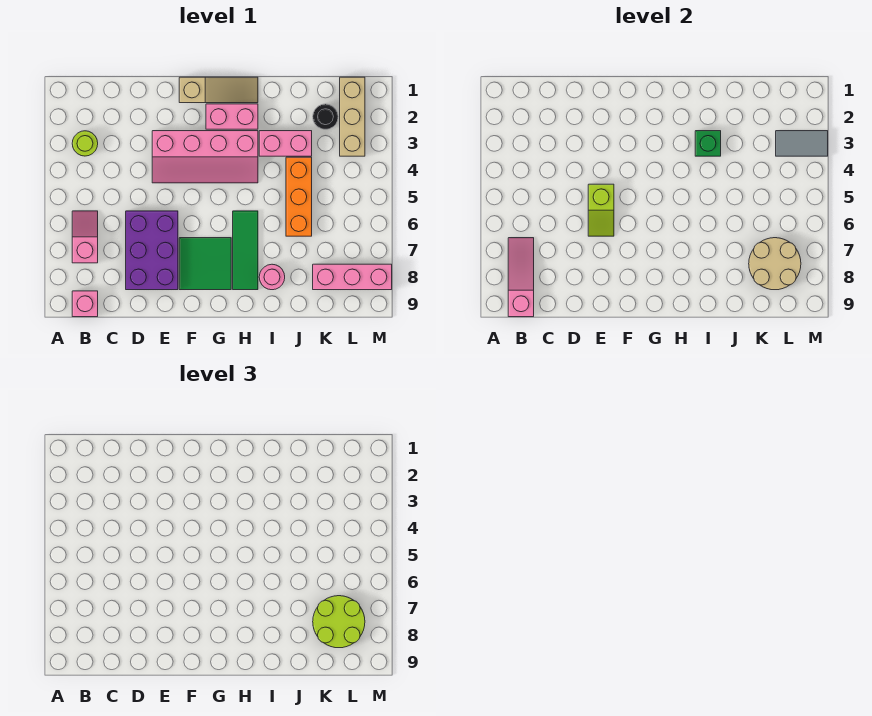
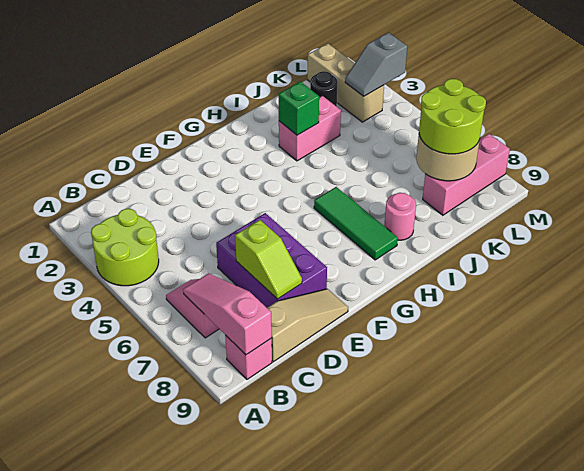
lime round brick B3 level 1 -> lime round brick A3:B4 level 1
pink slope E3:H4 level 1 top 3 -> none
lime slope E5:E6 level 2 top 5 -> lime slope D7:D8 level 2 top 7
tan slope F1:H1 level 1 top F -> tan slope C9:E9 level 1 top C
green tile F7:G8 level 1 -> none
pink brick G2:H2 level 1 -> none
orange brick J4:J6 level 1 -> none
grey tile L3:M3 level 2 -> grey slope L3:M3 level 2 top M

